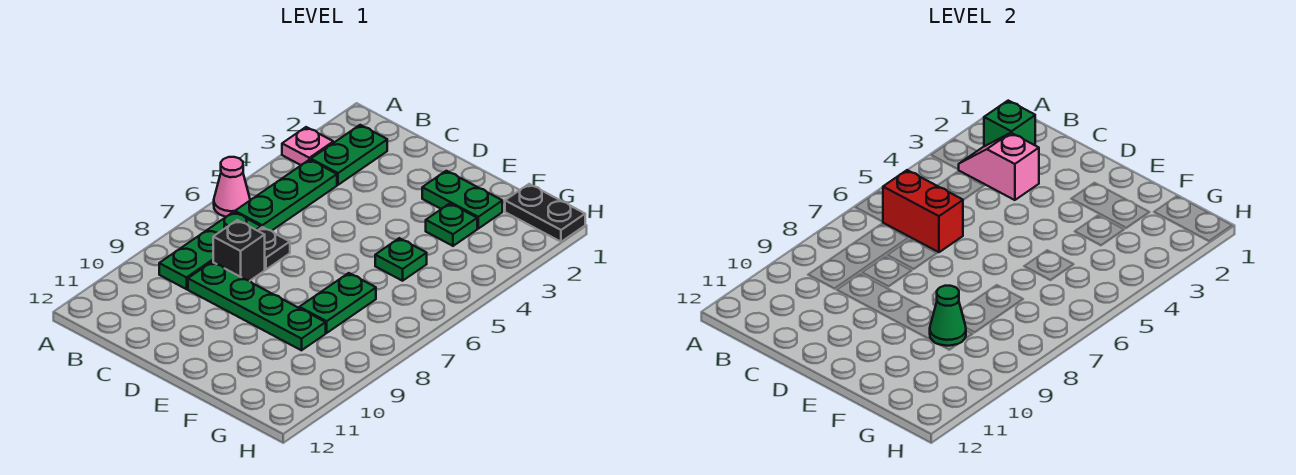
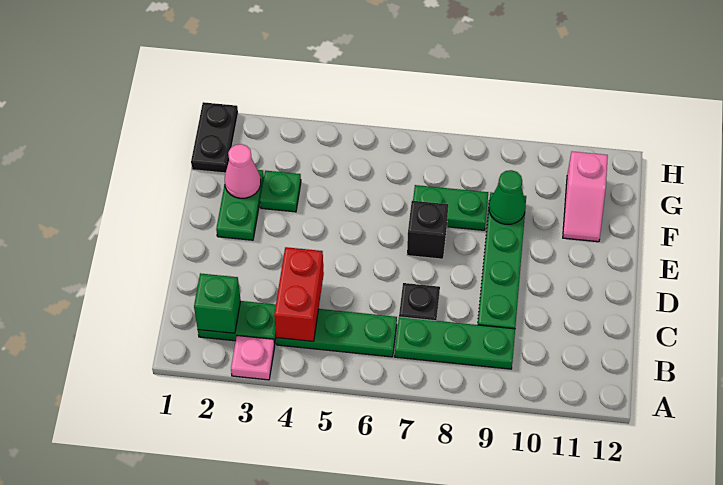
pink cone A6 level 1 -> pink cone F2 level 2
pink slope B3:C3 level 2 top C -> pink slope F11:G11 level 1 top G
red brick B6:C6 level 2 -> red brick B4:C4 level 2
black brick C8 level 1 -> black brick E7 level 1
green plate F5 level 1 -> none

